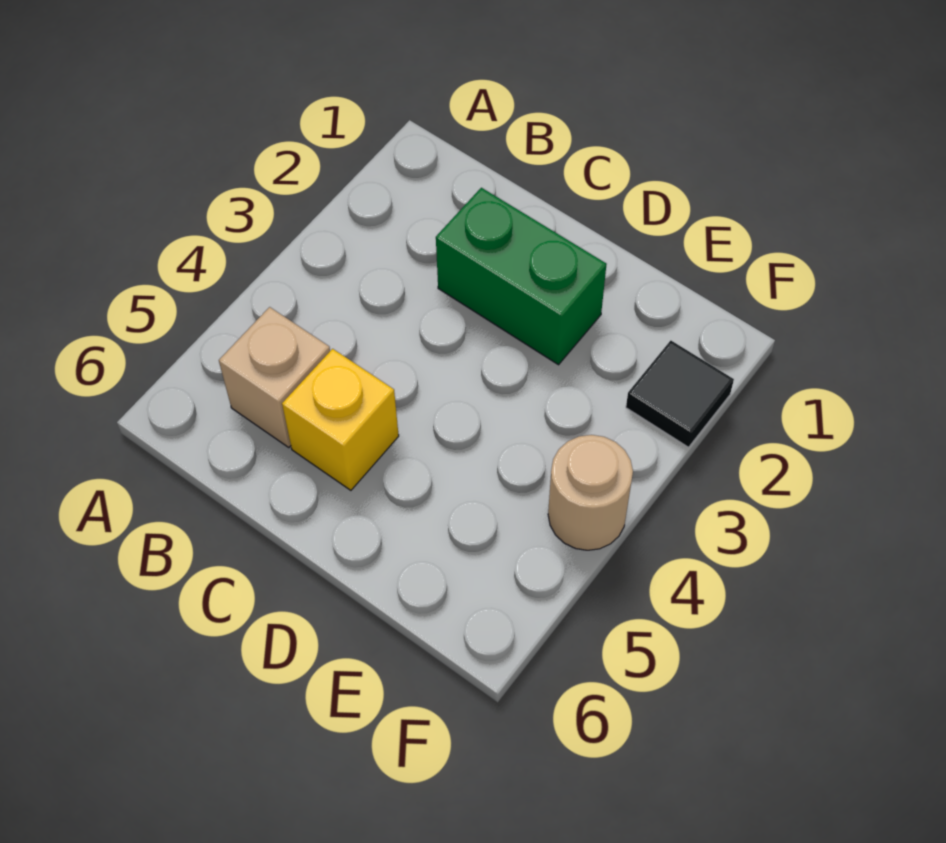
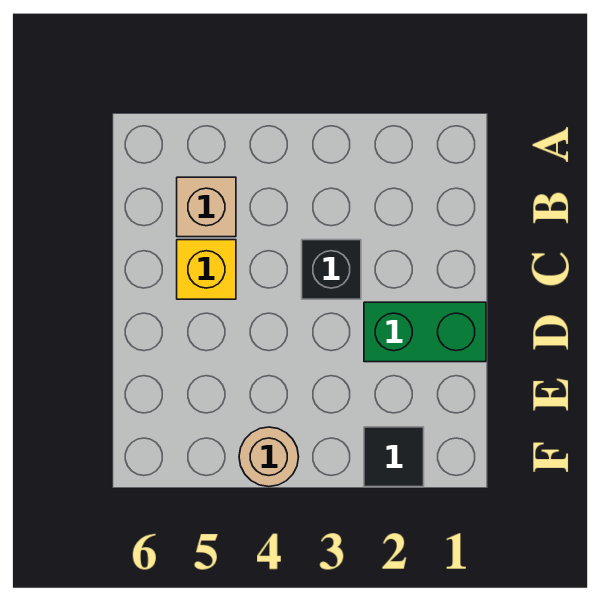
green brick C2:D2 level 1 -> green brick D1:D2 level 1
none -> black brick C3 level 1

